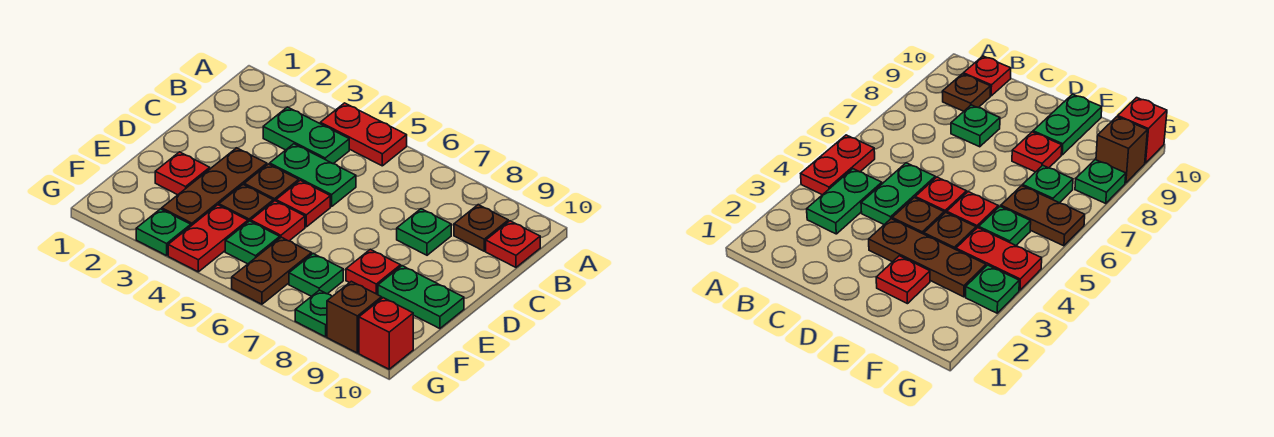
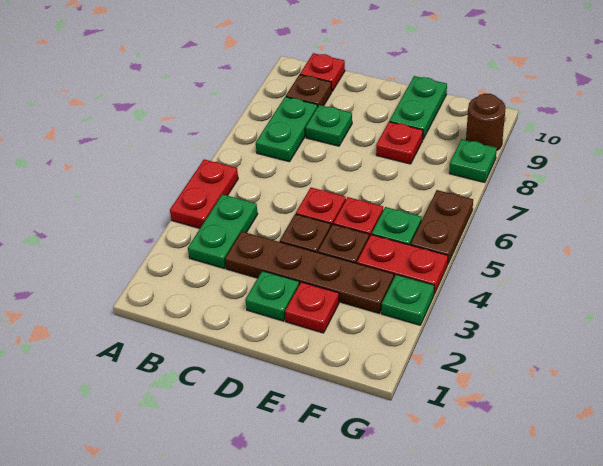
green plate C4:C5 level 1 -> green plate B7:B8 level 1
brown plate D3:F3 level 1 -> brown plate C3:F3 level 1
brown plate F6:G6 level 1 -> brown plate G5:G6 level 1
green plate F7 level 1 -> green plate D2 level 1
brown brick G9 level 1 -> brown round brick G9 level 1
red brick G10 level 1 -> none

